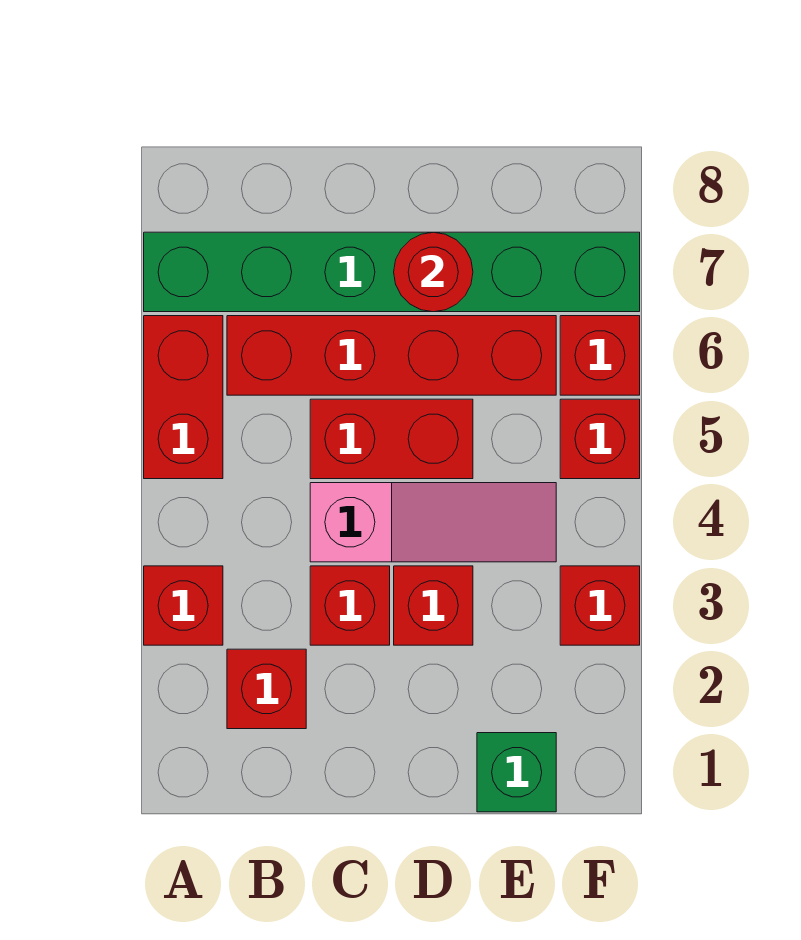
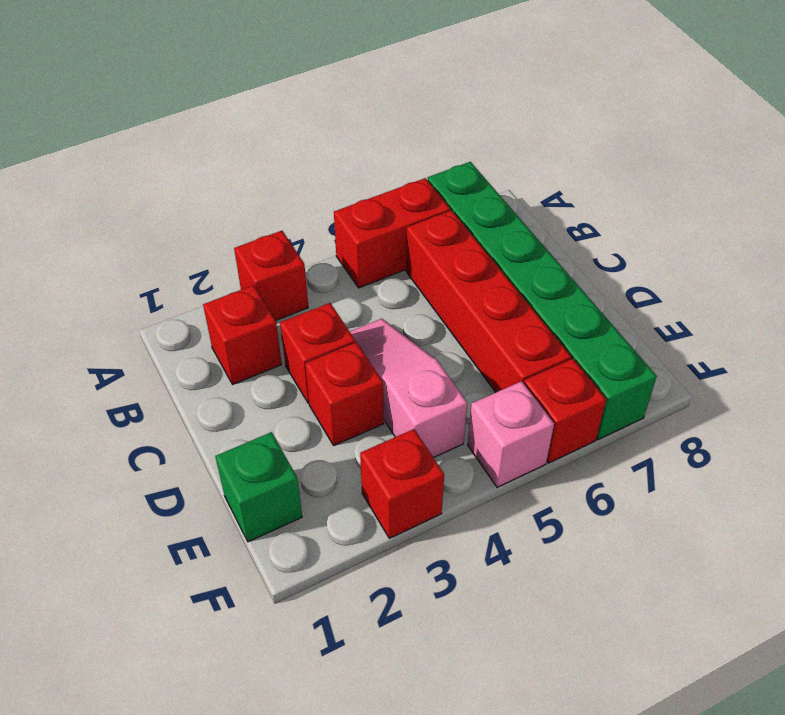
pink slope C4:E4 level 1 top C -> pink slope C4:E4 level 1 top E
red brick C5:D5 level 1 -> none
red round brick D7 level 2 -> none
red brick F5 level 1 -> pink brick F5 level 1

